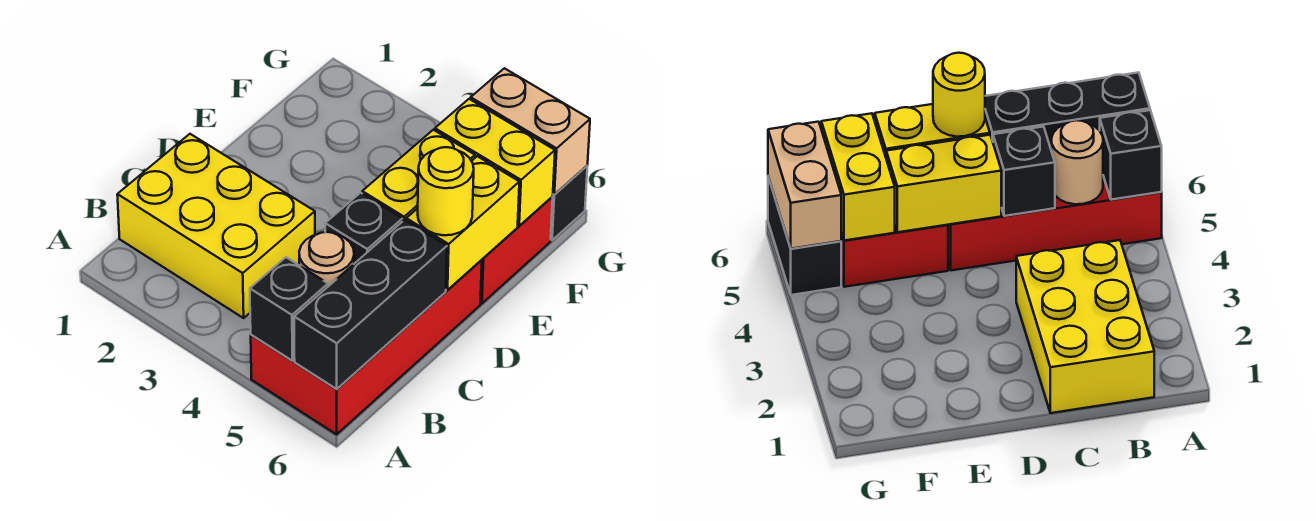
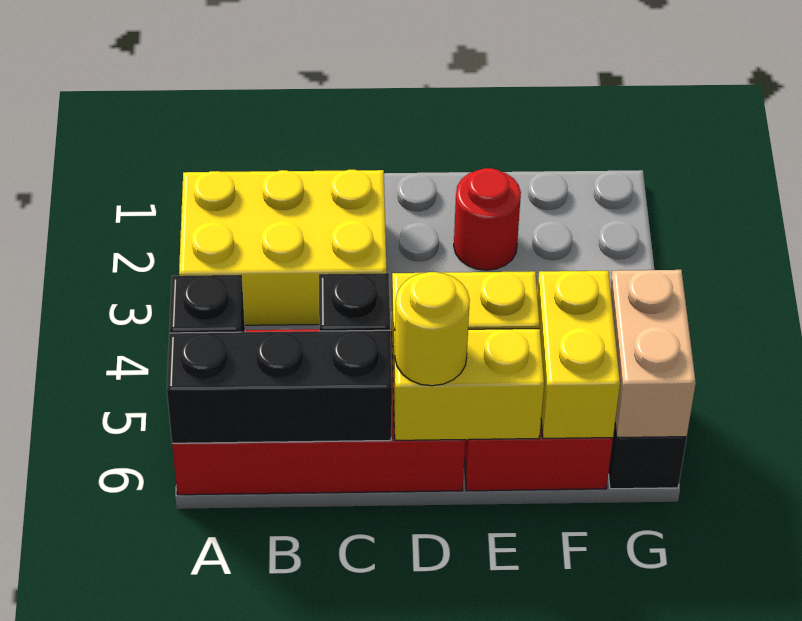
yellow brick B1:C3 level 1 -> yellow brick A2:C3 level 1
tan round brick B5 level 2 -> none
none -> red round brick E2 level 1

